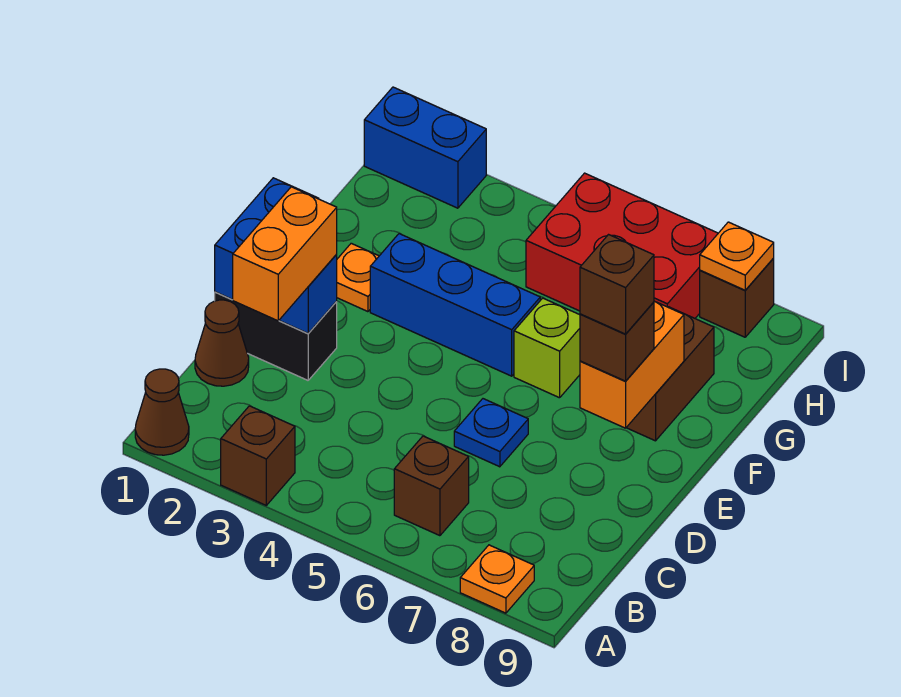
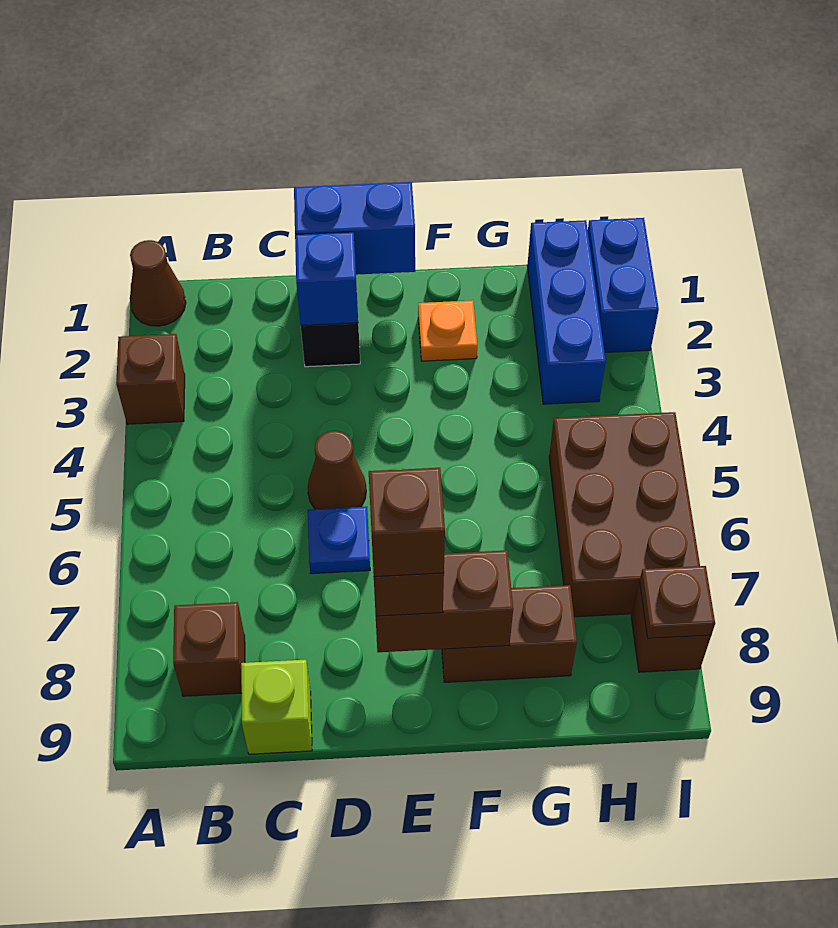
orange plate A8 level 1 -> none
brown brick B6 level 1 -> brown brick B8 level 1
brown cone C1 level 1 -> brown cone D5 level 1
orange brick C2:D2 level 3 -> none
orange brick E8:F8 level 2 -> brown brick E8:F8 level 2
blue brick F3:F5 level 1 -> blue brick H1:H3 level 1
lime brick F6 level 1 -> lime brick C9 level 1
red brick H5:I7 level 1 -> brown brick H5:I7 level 1
orange plate I8 level 2 -> brown plate I8 level 2

